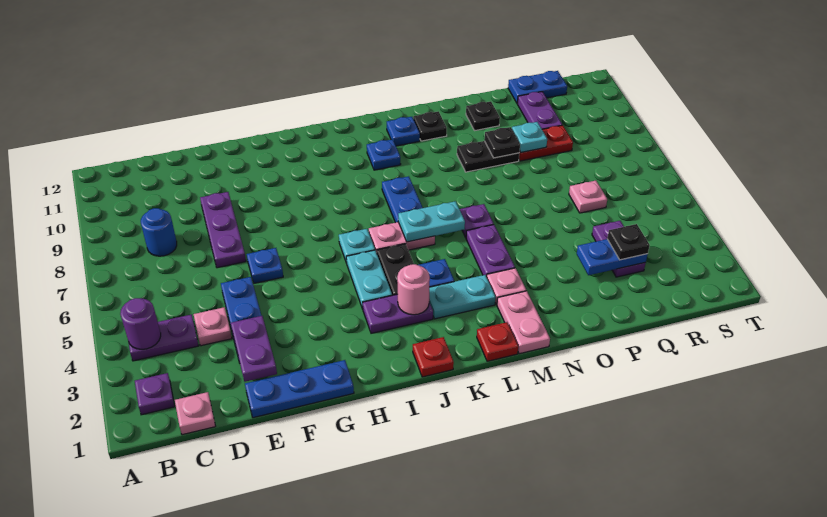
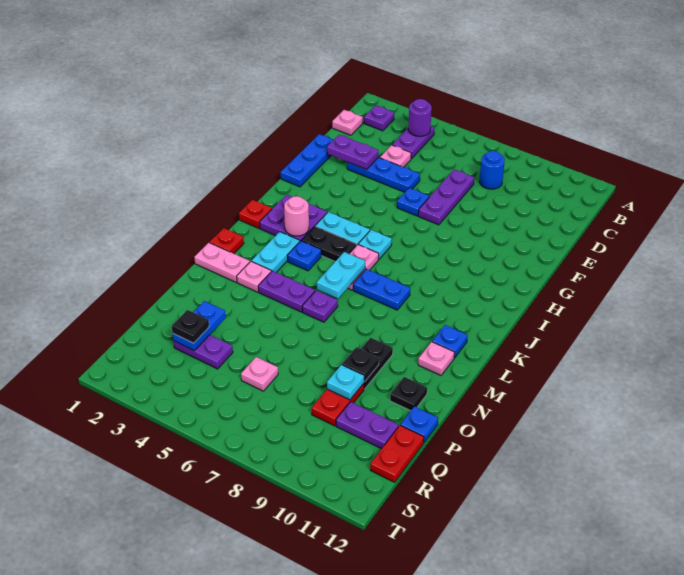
purple plate E7:E9 level 1 -> purple plate D7:F7 level 1
purple plate I3:J3 level 1 -> purple plate I2:J3 level 1
blue plate K10 level 1 -> blue plate P12 level 1
black plate M11 level 1 -> pink plate M11 level 1
blue plate Q12:R12 level 1 -> red plate Q12:R12 level 1

